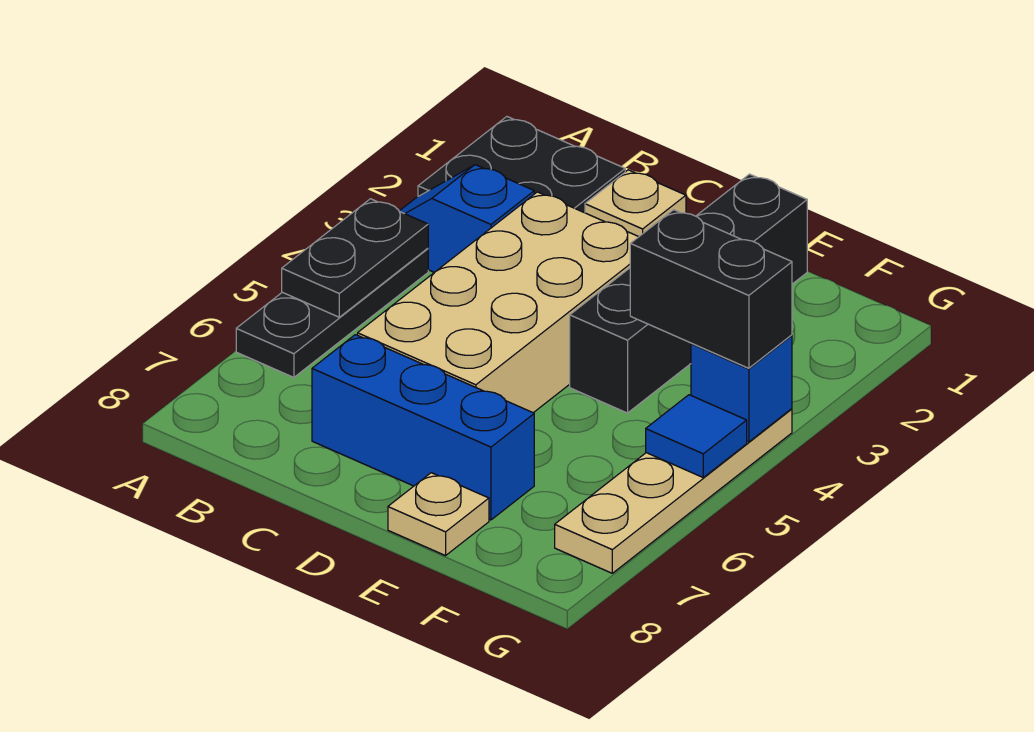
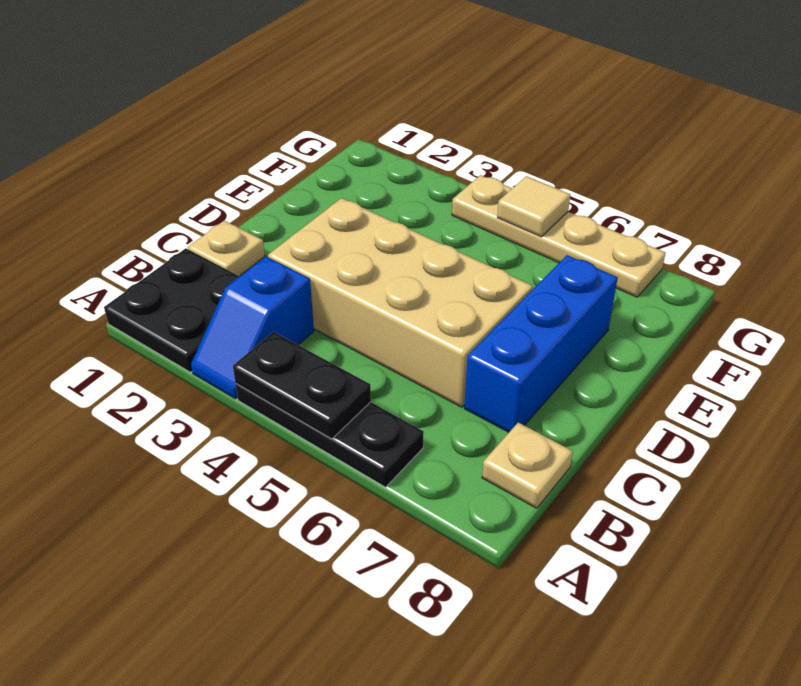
black brick E1:E4 level 1 -> none
tan plate E8 level 1 -> tan plate B8 level 1
black brick F4:G4 level 3 -> none
blue brick G4 level 2 -> none
blue tile G5 level 2 -> tan tile G5 level 2

